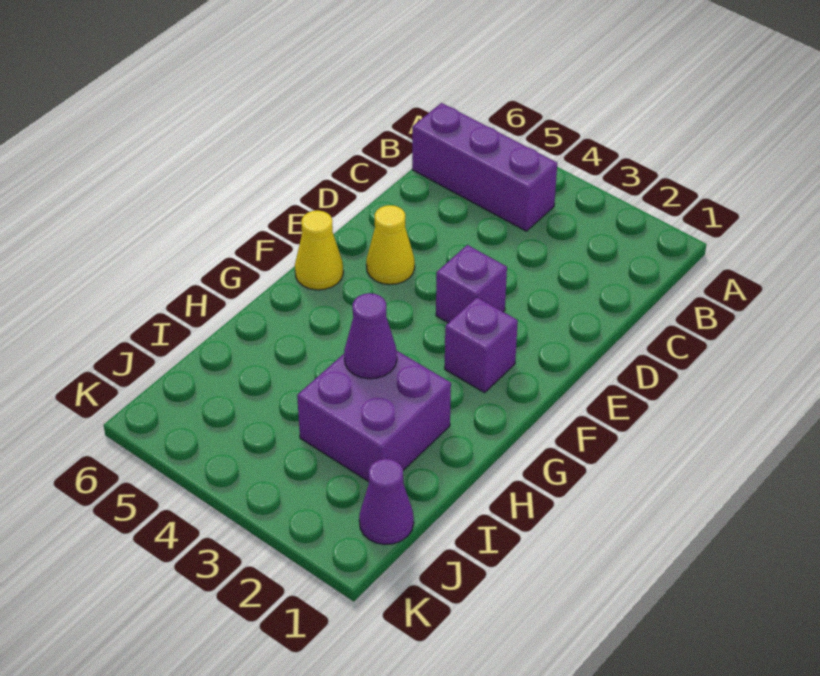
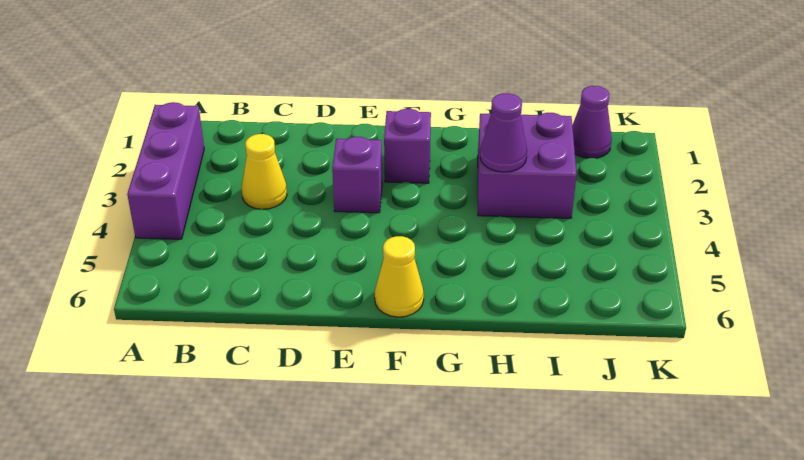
purple brick B4:B6 level 1 -> purple brick A2:A4 level 1
yellow cone E5 level 1 -> yellow cone C3 level 1

